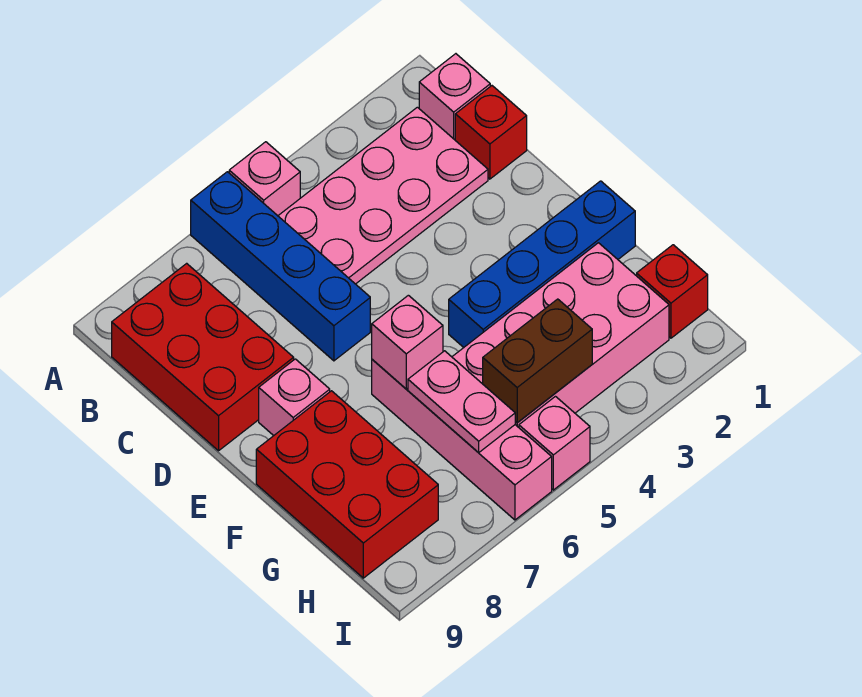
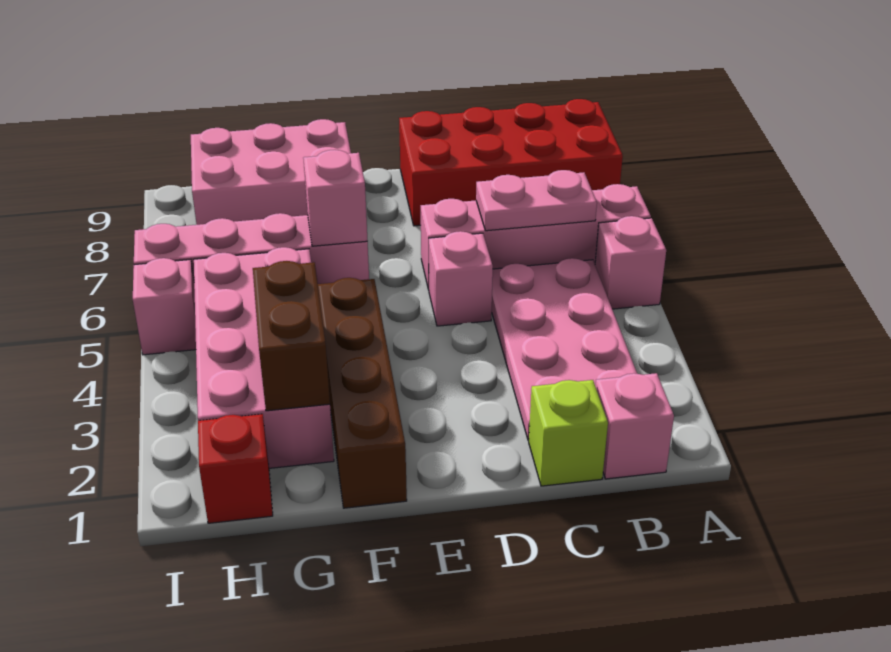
blue brick A6:D6 level 1 -> pink brick A6:D6 level 1
red brick B8:D9 level 1 -> red brick A8:D9 level 1
red brick C1 level 1 -> lime brick C1 level 1
pink brick E8 level 1 -> pink brick D5 level 1
blue brick F1:F4 level 1 -> brown brick F1:F4 level 1
red brick F8:H9 level 1 -> pink brick F8:H9 level 1
pink plate G6:H6 level 2 -> pink plate B6:C6 level 2
brown brick H4:H5 level 2 -> brown brick G2:G3 level 2

